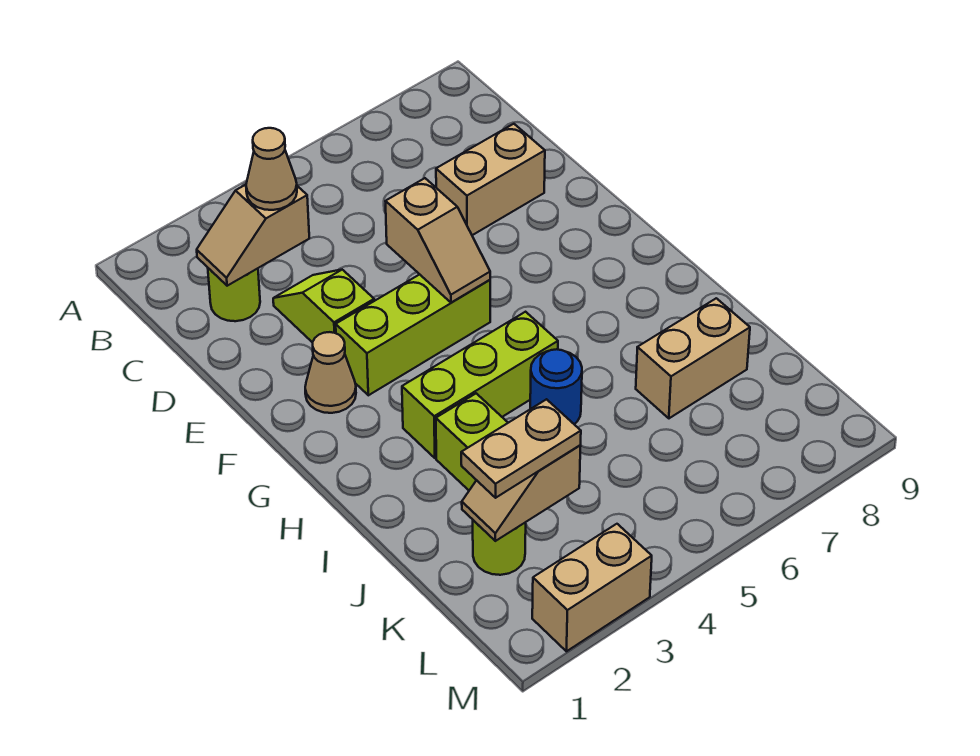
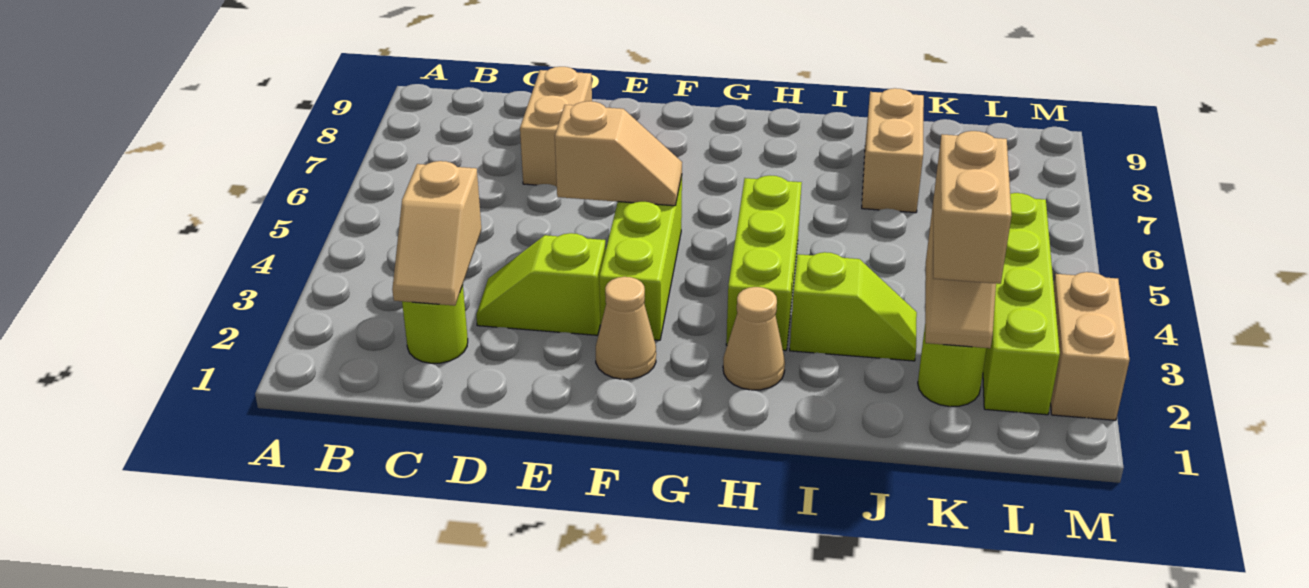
tan cone C3 level 3 -> tan cone H2 level 1
blue round brick I5 level 1 -> none
tan plate K2:K3 level 3 -> tan brick K2:K3 level 3
none -> lime brick L2:L5 level 1

